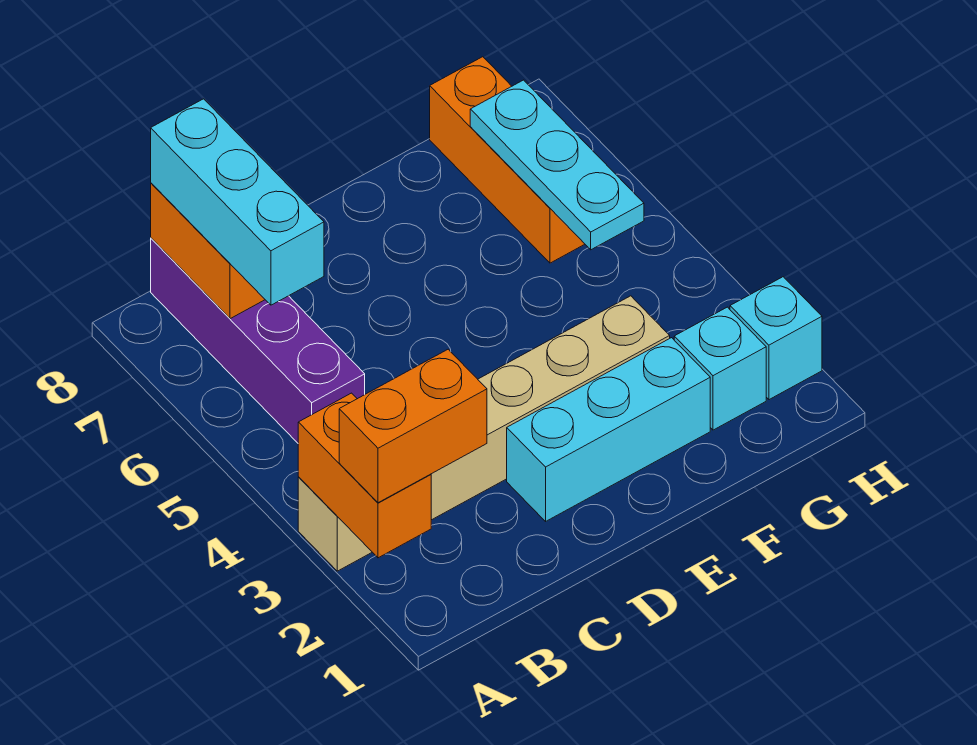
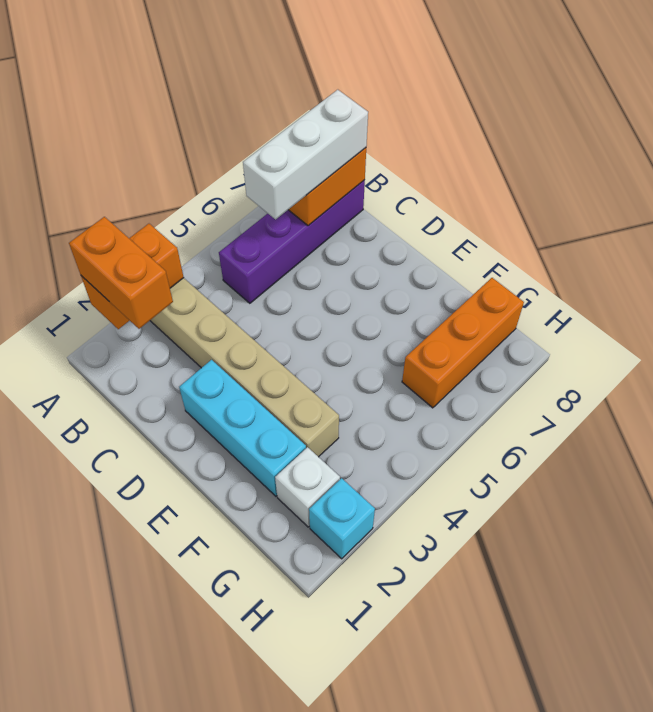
cyan brick B6:B8 level 3 -> white brick B6:B8 level 3
cyan brick G2 level 1 -> white brick G2 level 1
cyan plate G5:G7 level 2 -> none

